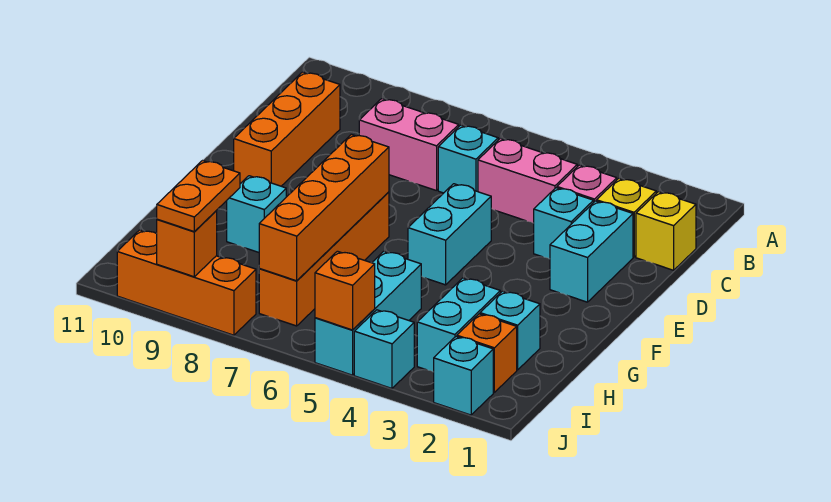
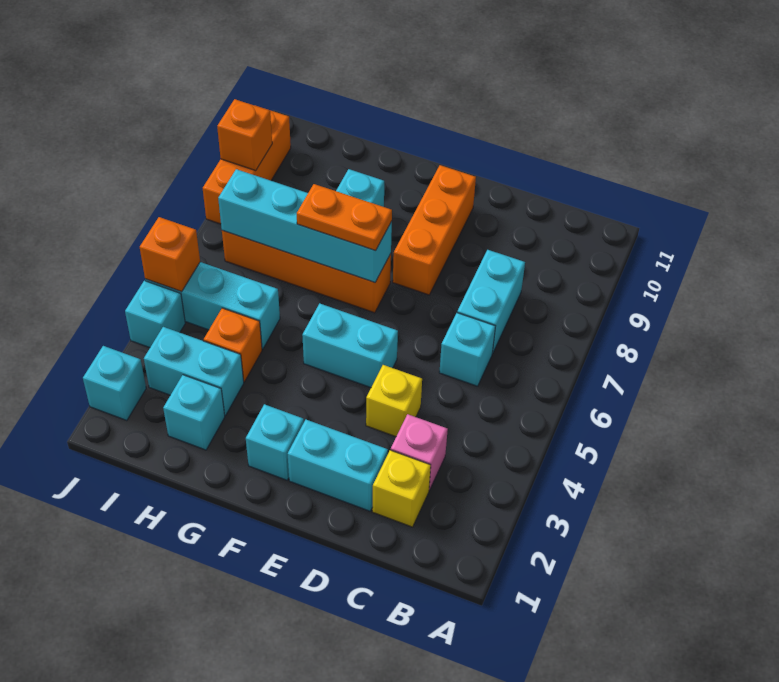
yellow brick C1 level 1 -> yellow brick D4 level 1
pink brick C4:C5 level 1 -> none
pink brick C7:C8 level 1 -> cyan brick C7:C8 level 1
orange brick C10:E10 level 1 -> orange brick E8:E10 level 1
cyan brick D3 level 1 -> cyan brick F2 level 1
orange brick F7:I7 level 2 -> cyan brick F7:I7 level 2
orange brick I2 level 1 -> orange brick H4 level 1
orange plate I9:J9 level 3 -> orange plate F7:G7 level 3

